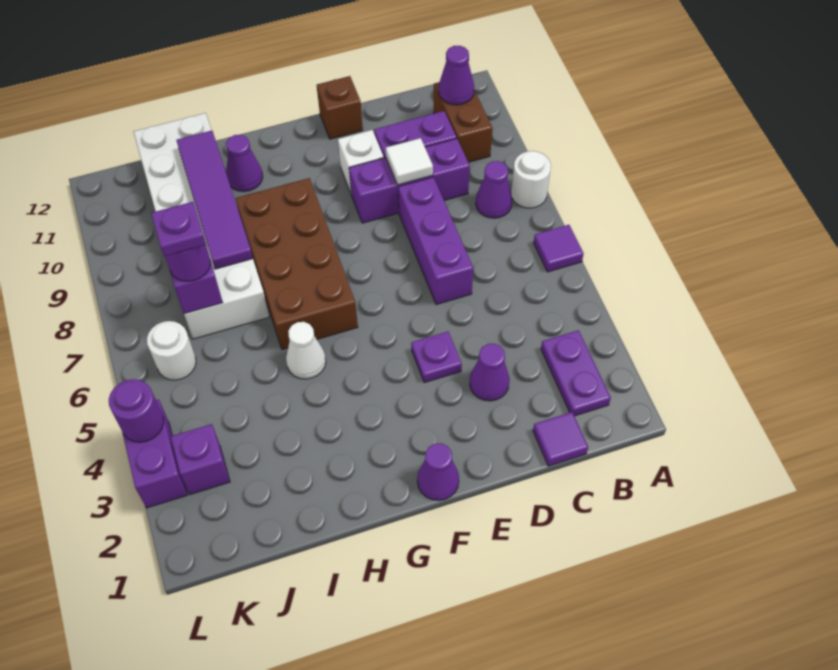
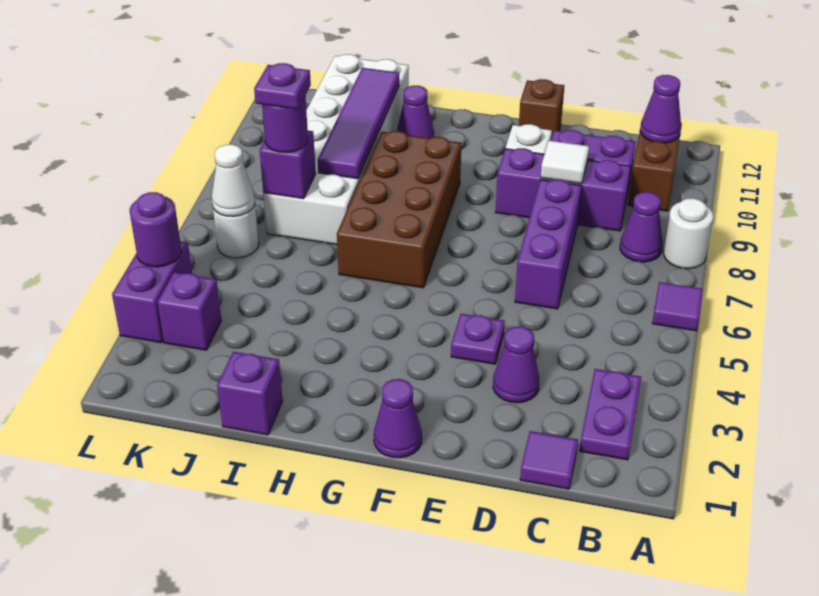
white cone H5 level 1 -> white cone K6 level 2
none -> purple brick I1 level 1

